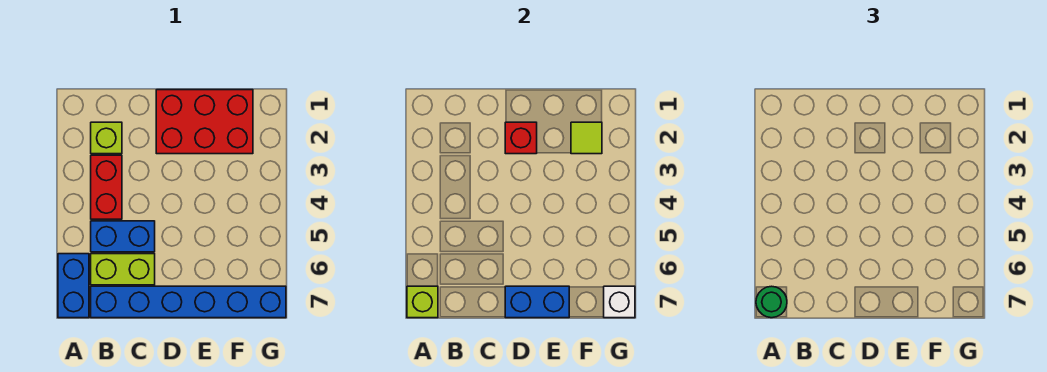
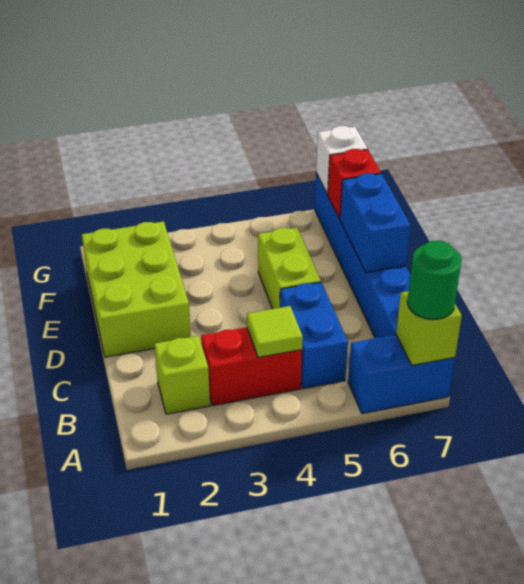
lime brick B6:C6 level 1 -> lime brick D5:E5 level 1
red brick D1:F2 level 1 -> lime brick D1:F2 level 1
red brick D2 level 2 -> red brick F7 level 2
lime tile F2 level 2 -> lime tile B4 level 2

